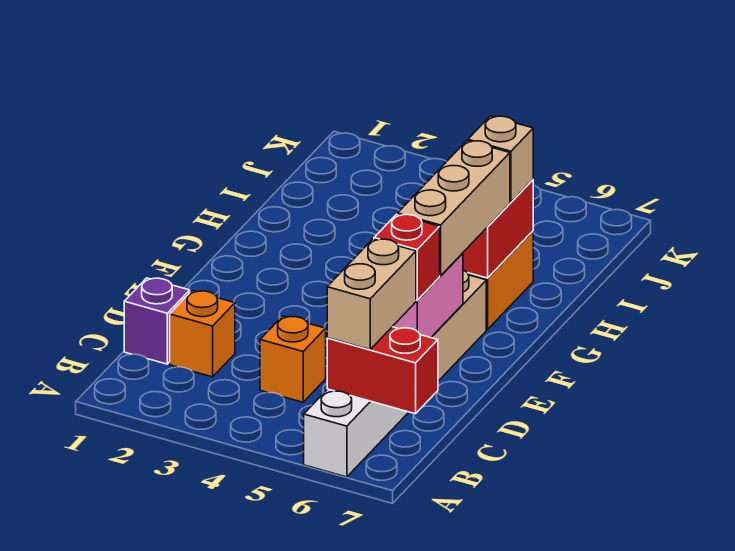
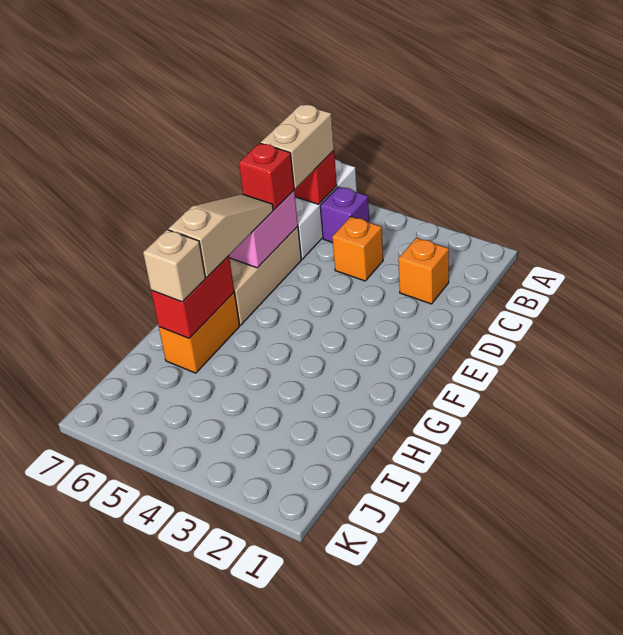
purple brick C1 level 1 -> purple brick B5 level 1
tan brick E6:G6 level 3 -> tan slope E6:G6 level 3 top G

